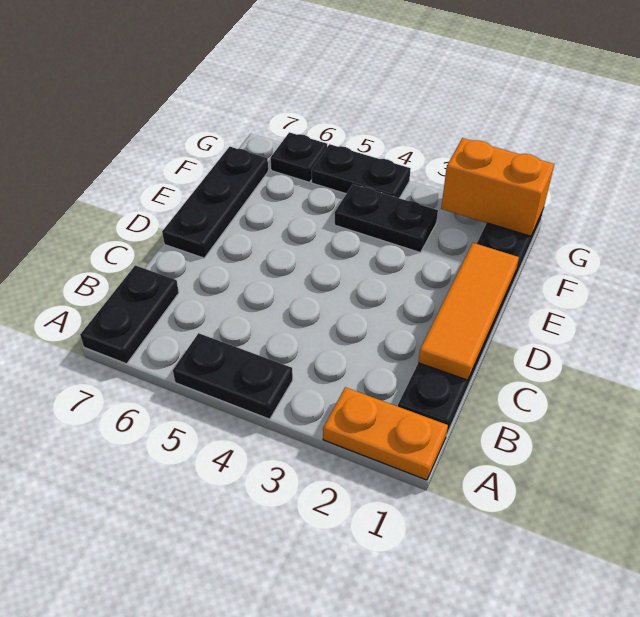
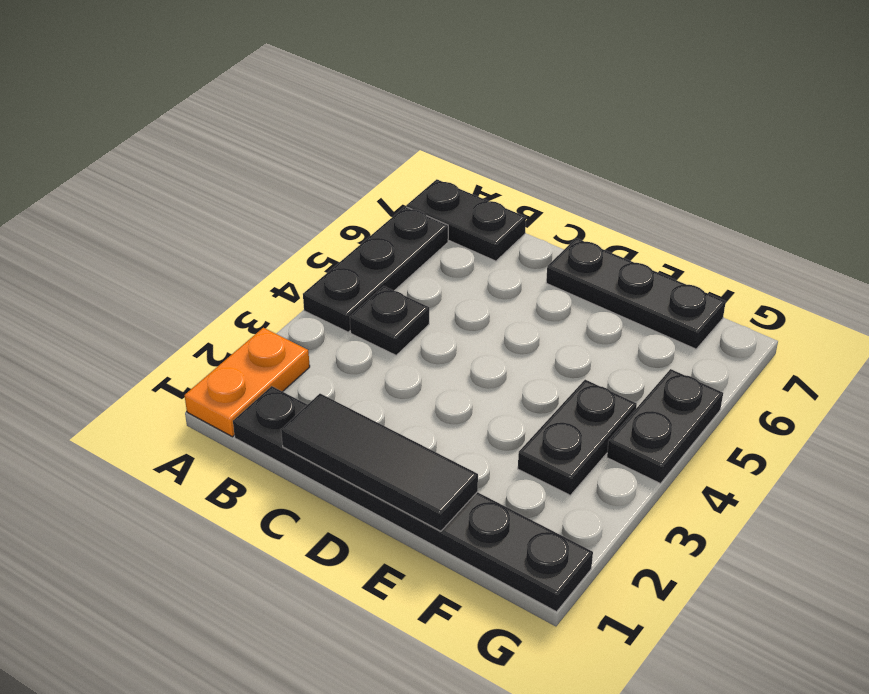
black plate A4:A5 level 1 -> black plate A4:A6 level 1
orange tile C1:E1 level 2 -> black tile C1:E1 level 2
orange brick G1:G2 level 2 -> none
black plate G6 level 1 -> black plate B4 level 1

